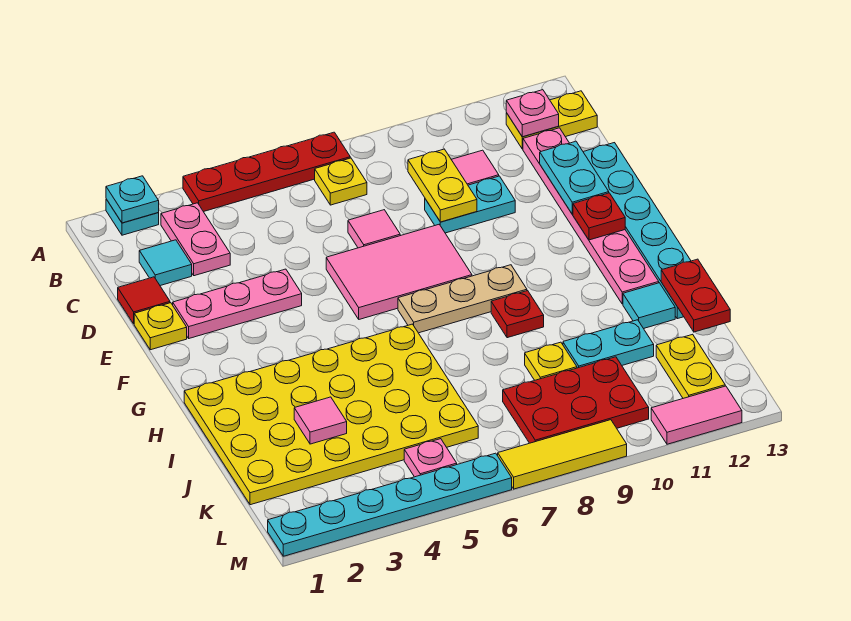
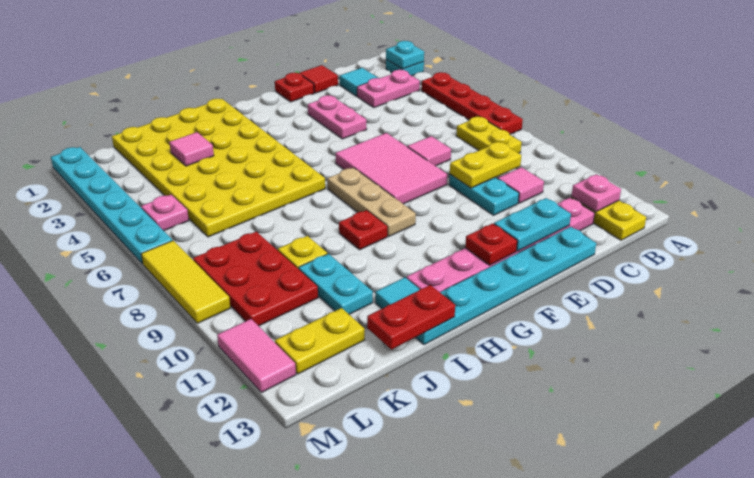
yellow plate B7 level 1 -> yellow plate B7:B8 level 1
yellow plate E1 level 1 -> red plate E1 level 1
pink plate E2:E4 level 1 -> pink plate E3:E4 level 1

